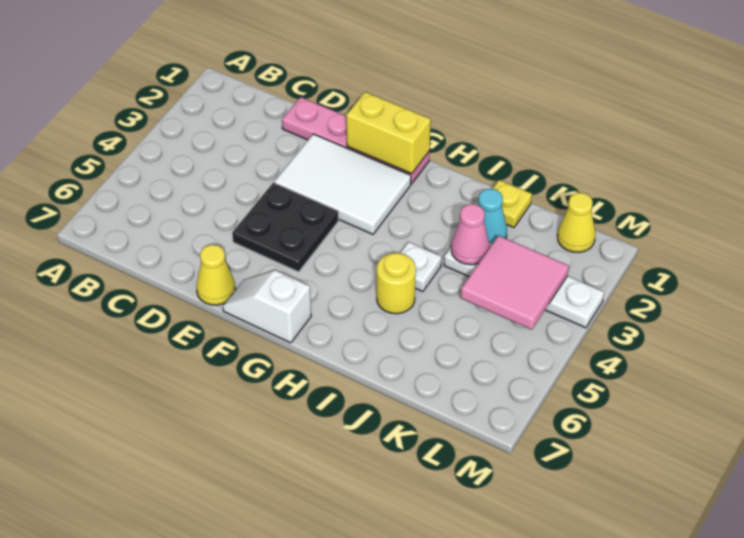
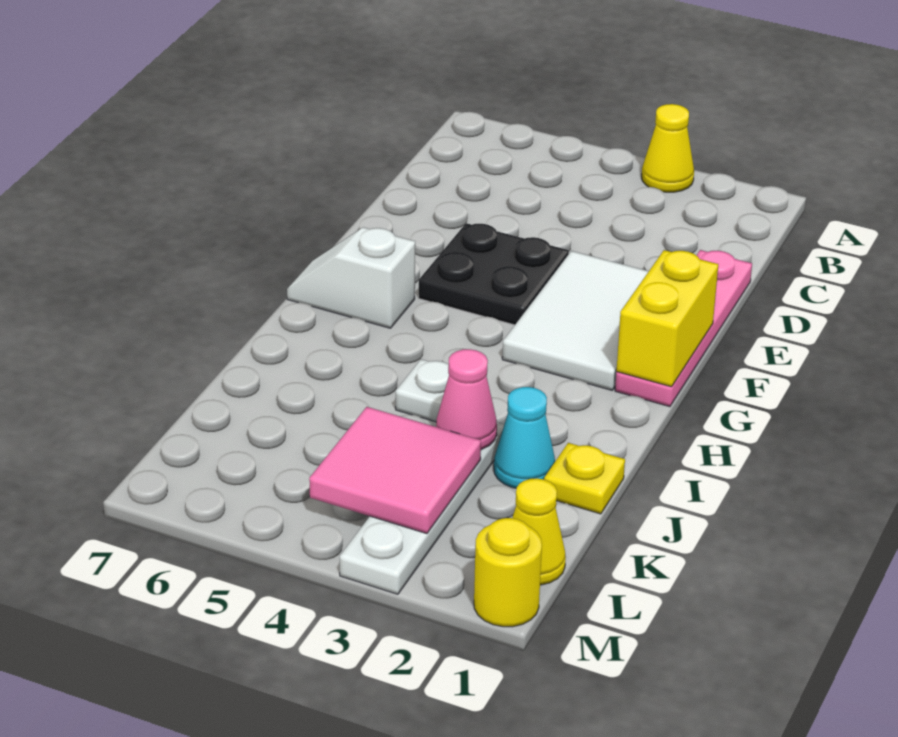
yellow cone E7 level 1 -> yellow cone A3 level 1
white slope F7:G7 level 1 top G -> white slope G6:G7 level 1 top 6
yellow round brick I5 level 1 -> yellow round brick M1 level 1

